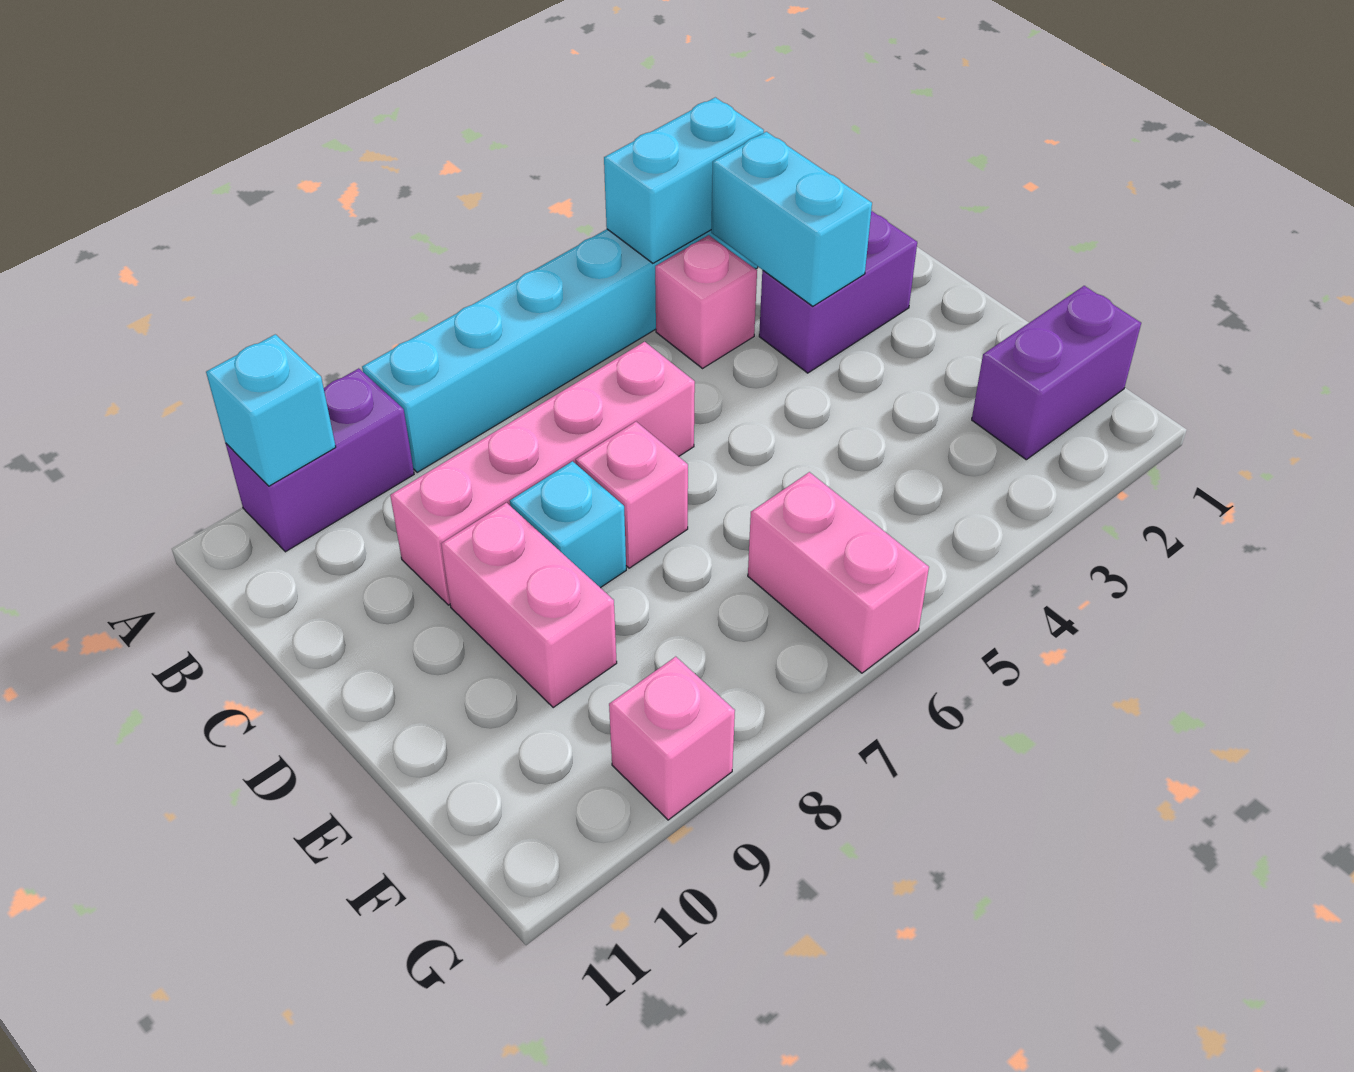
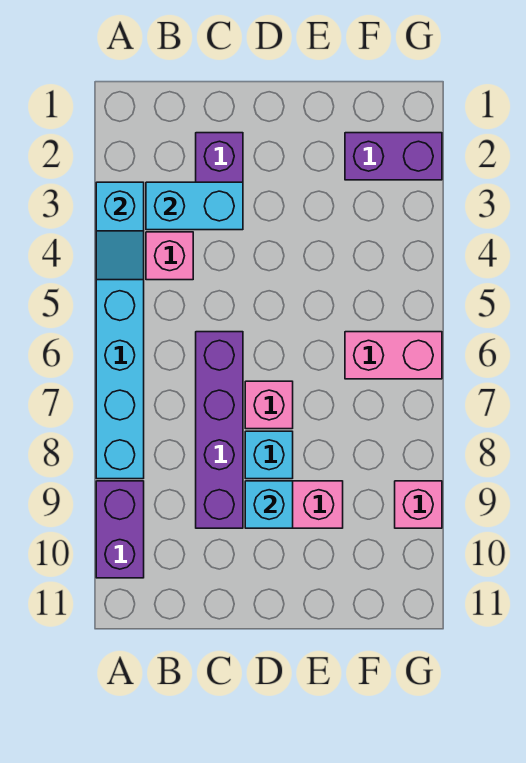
cyan brick A3:A4 level 2 -> cyan slope A3:A4 level 2 top 3
cyan brick A10 level 2 -> cyan brick D9 level 2
pink brick C6:C9 level 1 -> purple brick C6:C9 level 1
purple brick F1:F2 level 1 -> purple brick F2:G2 level 1

